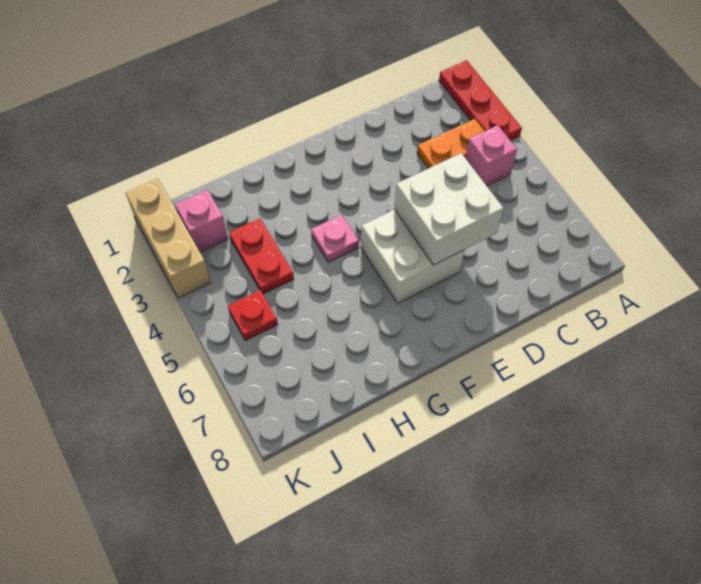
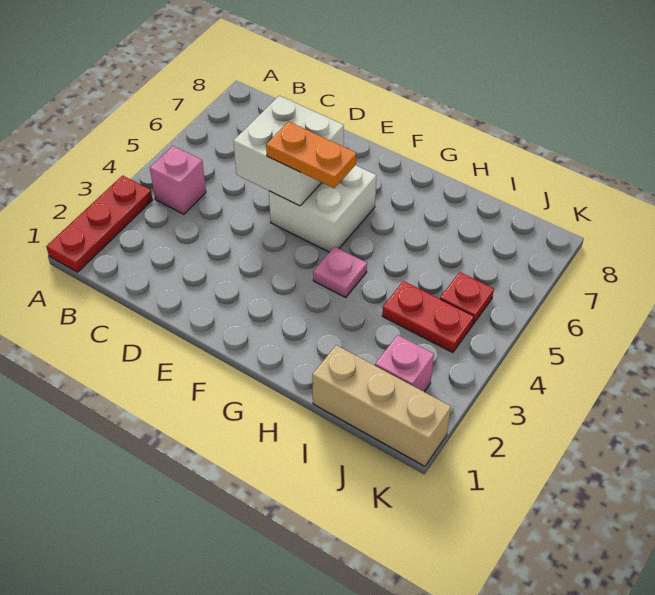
orange plate B3:C3 level 1 -> orange plate E5:F5 level 3
red plate I3:I4 level 1 -> red plate I4:J4 level 1
tan brick K1:K3 level 1 -> tan brick I1:K1 level 1

